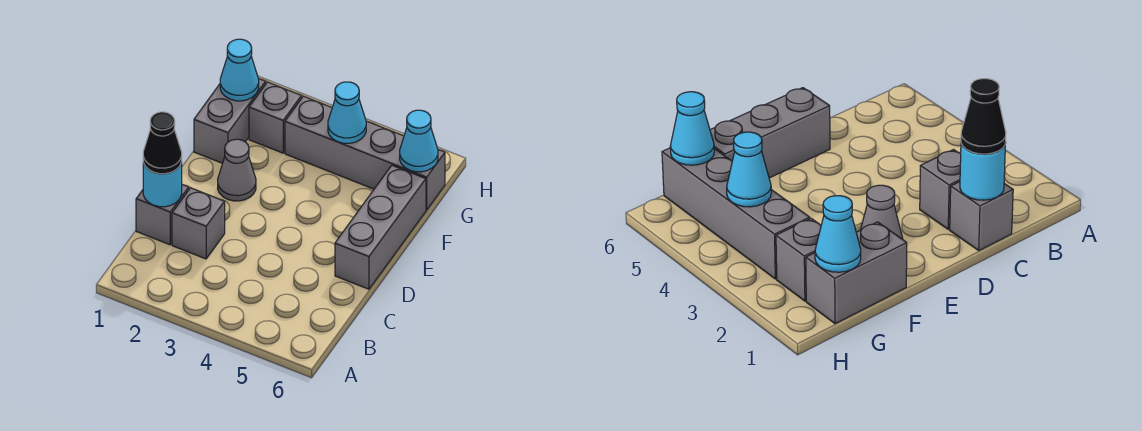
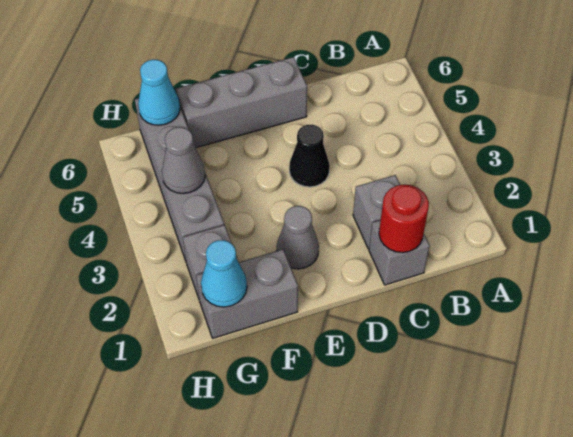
cyan round brick C1 level 2 -> red round brick C1 level 2
black cone C1 level 3 -> black cone D4 level 1
cyan cone G4 level 2 -> grey cone G4 level 2

